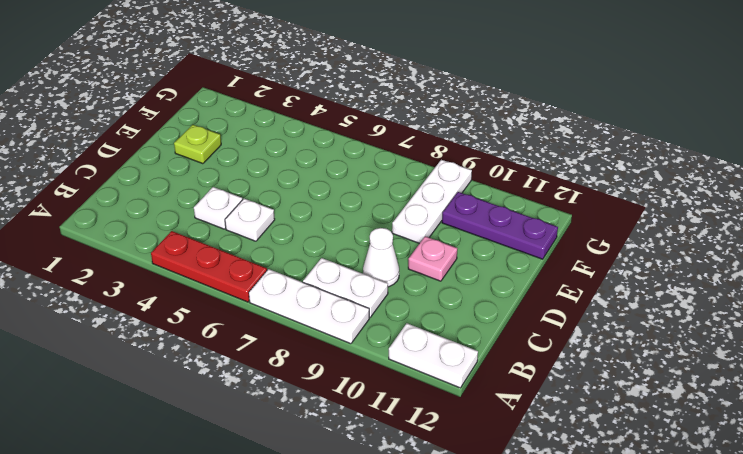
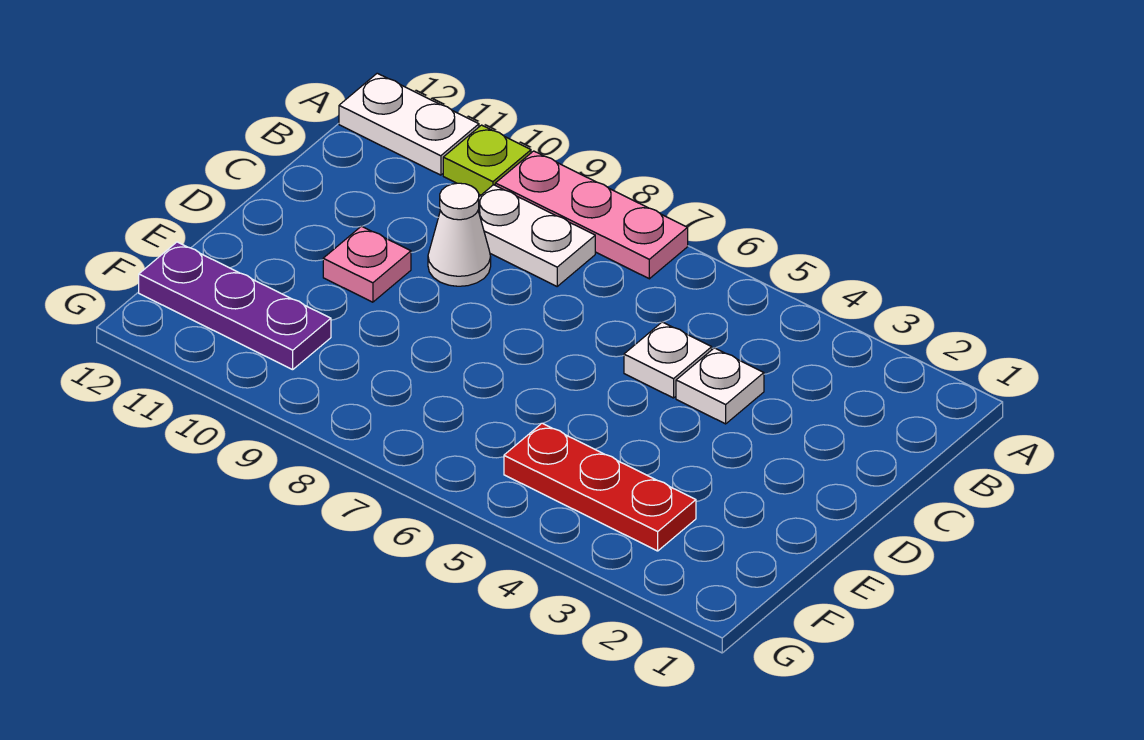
red plate A4:A6 level 1 -> red plate F3:F5 level 1
white plate A7:A9 level 1 -> pink plate A7:A9 level 1
lime plate E2 level 1 -> lime plate A10 level 1
white plate E9:G9 level 1 -> none

